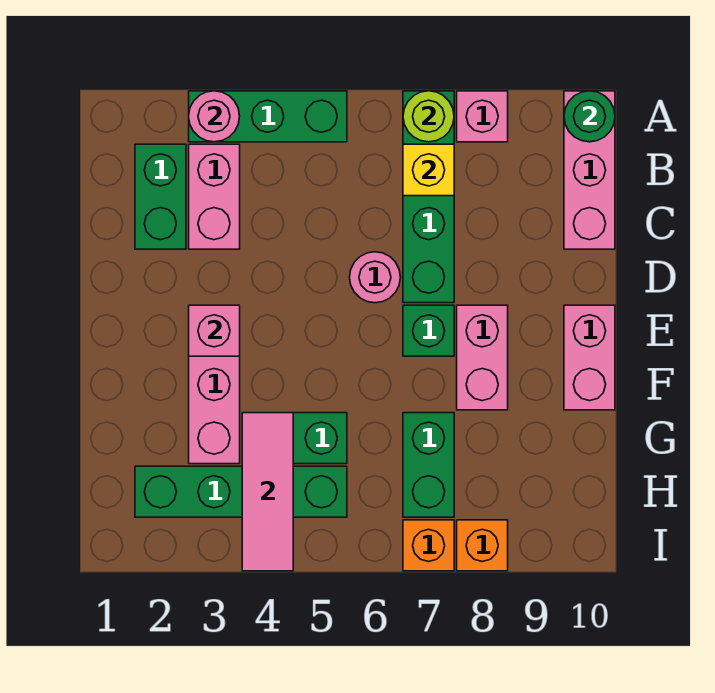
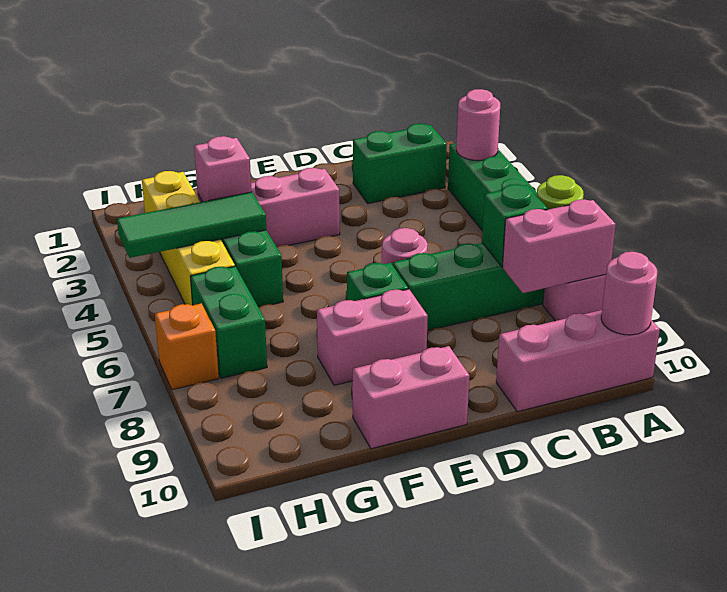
green round brick A10 level 2 -> pink round brick A10 level 2
pink brick B3:C3 level 1 -> pink brick A8:B8 level 2
yellow brick B7 level 2 -> green brick B7 level 2
pink brick E3 level 2 -> pink brick G3 level 2
pink tile G4:I4 level 2 -> green tile G4:I4 level 2
green brick G7:H7 level 1 -> green brick H6:H7 level 1
green brick H2:H5 level 1 -> yellow brick H2:H5 level 1
orange brick I8 level 1 -> none

